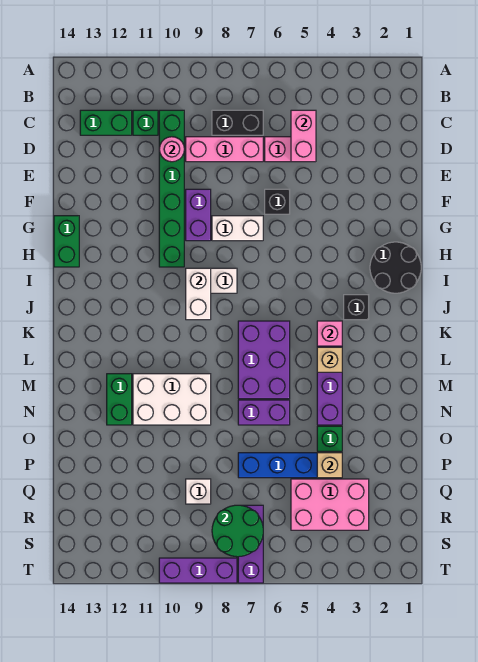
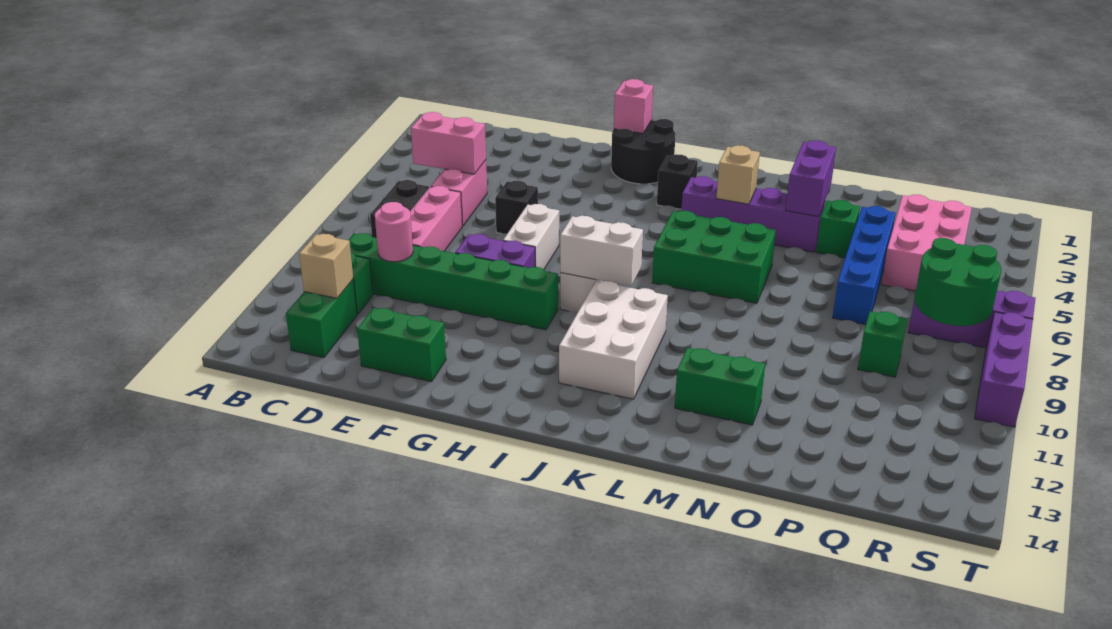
green brick G14:H14 level 1 -> green brick E13:F13 level 1
pink brick K4 level 2 -> pink brick H1 level 2
purple brick K6:M7 level 1 -> green brick K6:M7 level 1
white brick M9:N11 level 1 -> white brick J10:K12 level 1
purple brick N6:N7 level 1 -> purple brick N3:N4 level 2
tan brick P4 level 2 -> tan brick C12 level 2
white brick Q9 level 1 -> green brick Q9 level 1

